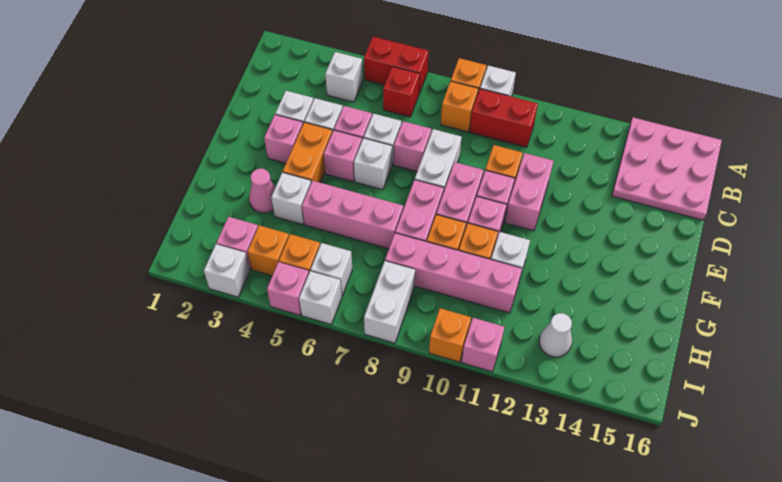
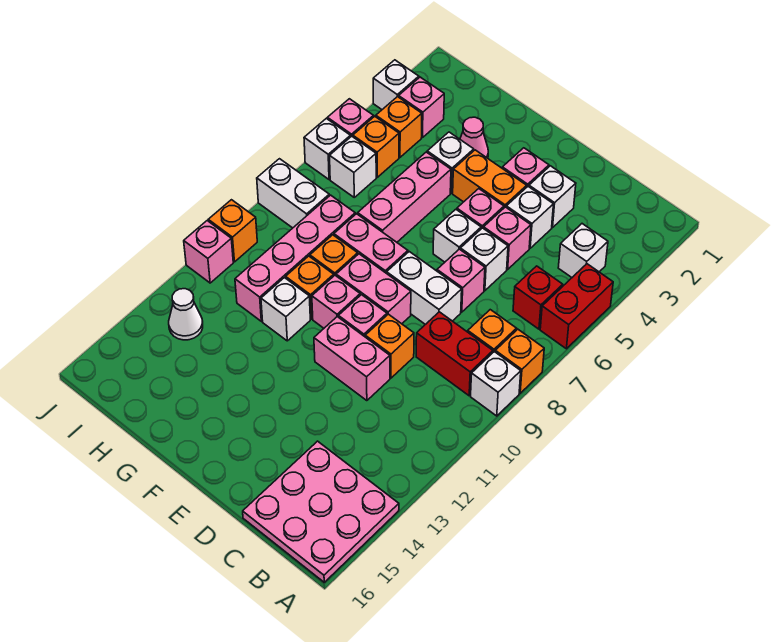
red brick B9:B10 level 1 -> red brick B9:C9 level 1

